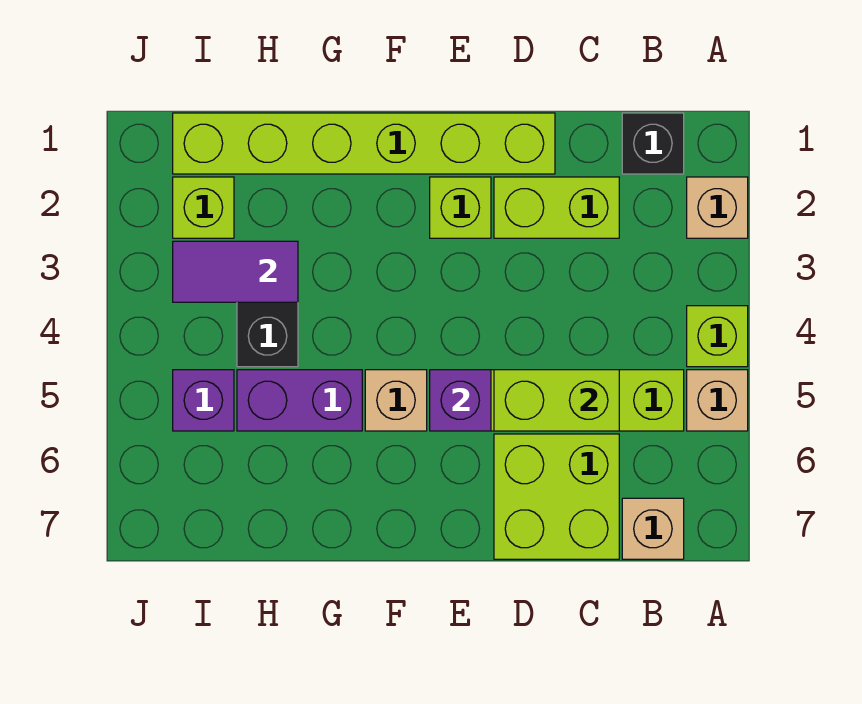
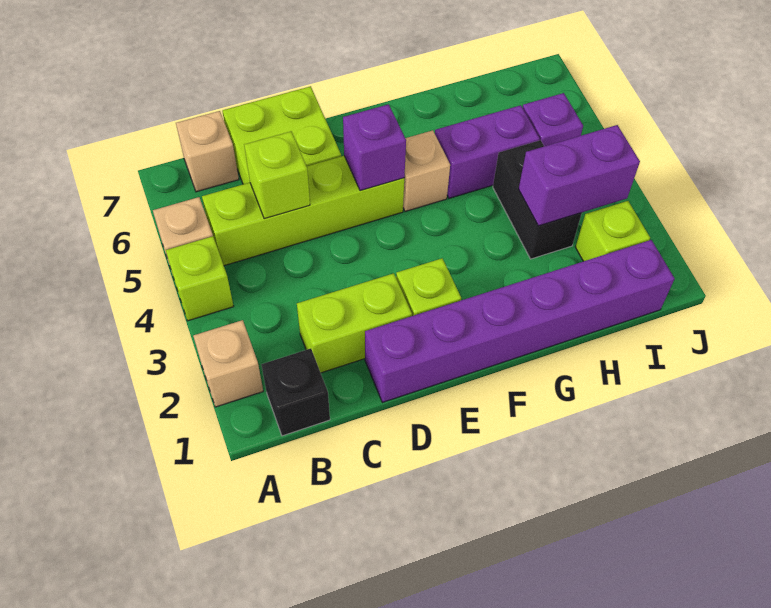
lime brick C5:D5 level 2 -> lime brick C5 level 2
lime brick D1:I1 level 1 -> purple brick D1:I1 level 1
purple tile H3:I3 level 2 -> purple brick H3:I3 level 2

